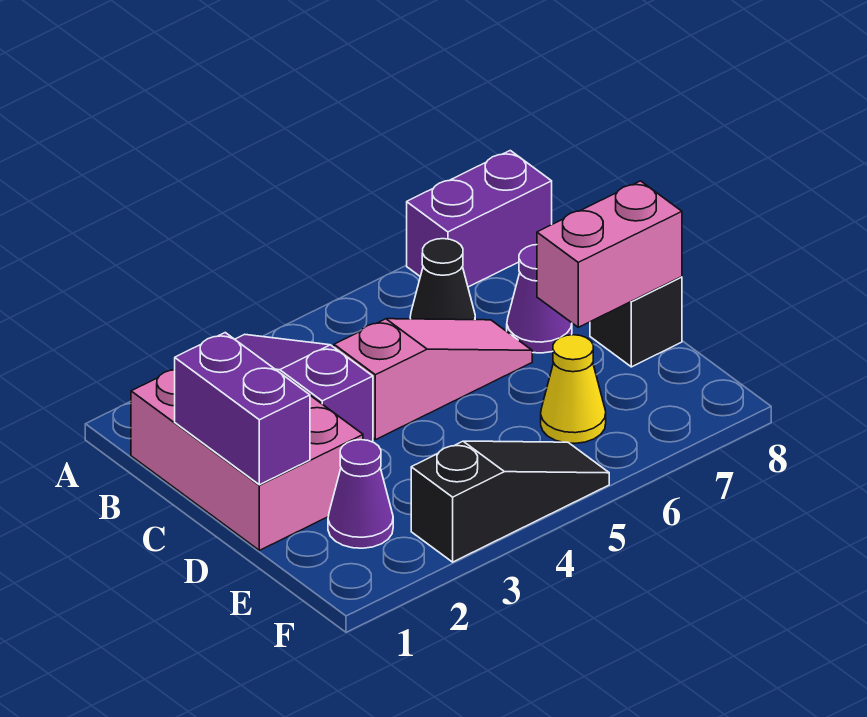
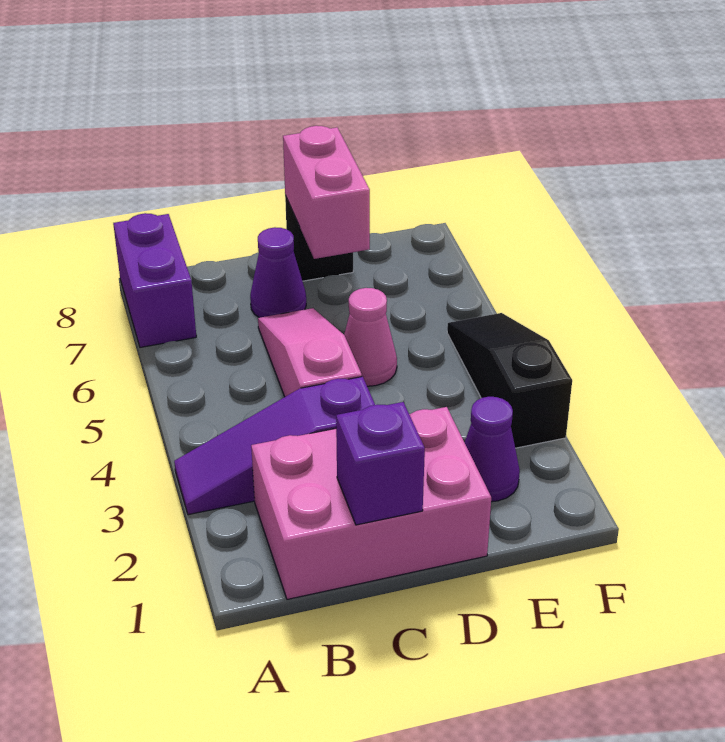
black cone B6 level 1 -> none
purple brick C1:D1 level 2 -> purple brick C1 level 2
none -> pink cone D5 level 1
yellow cone E6 level 1 -> none

